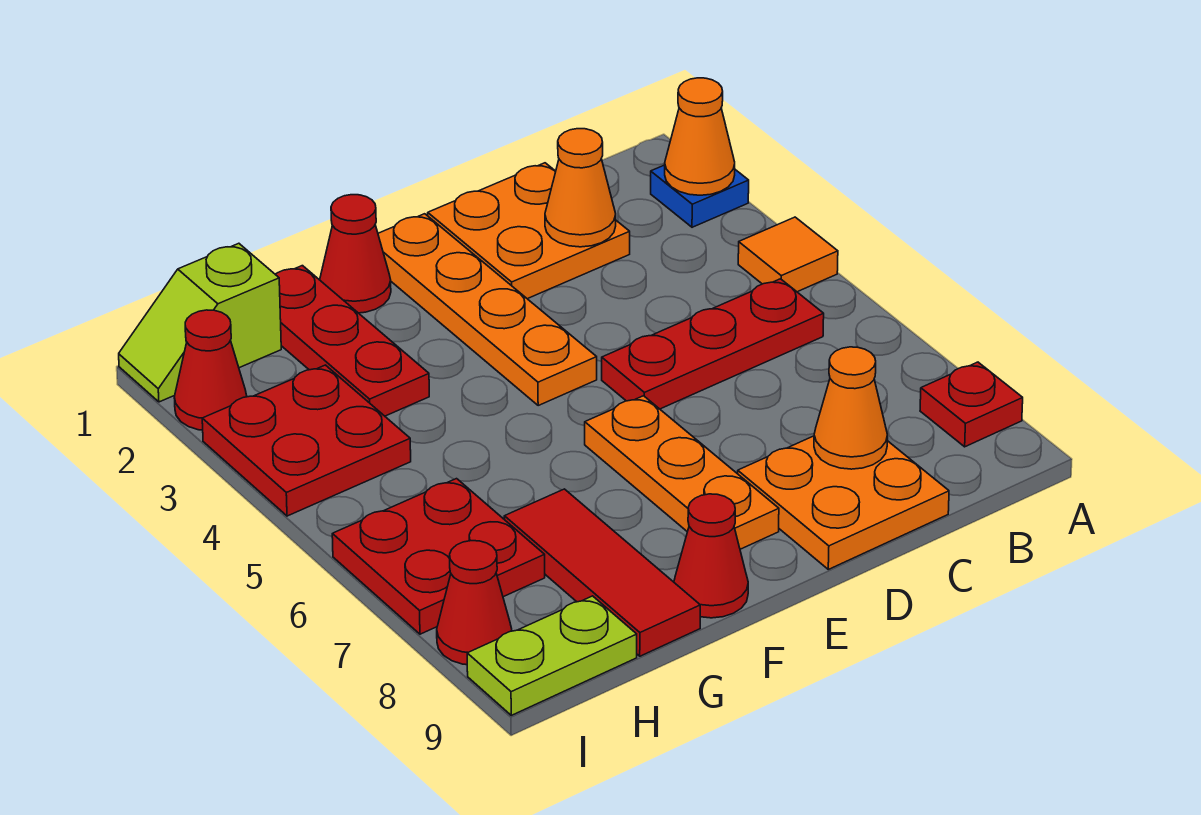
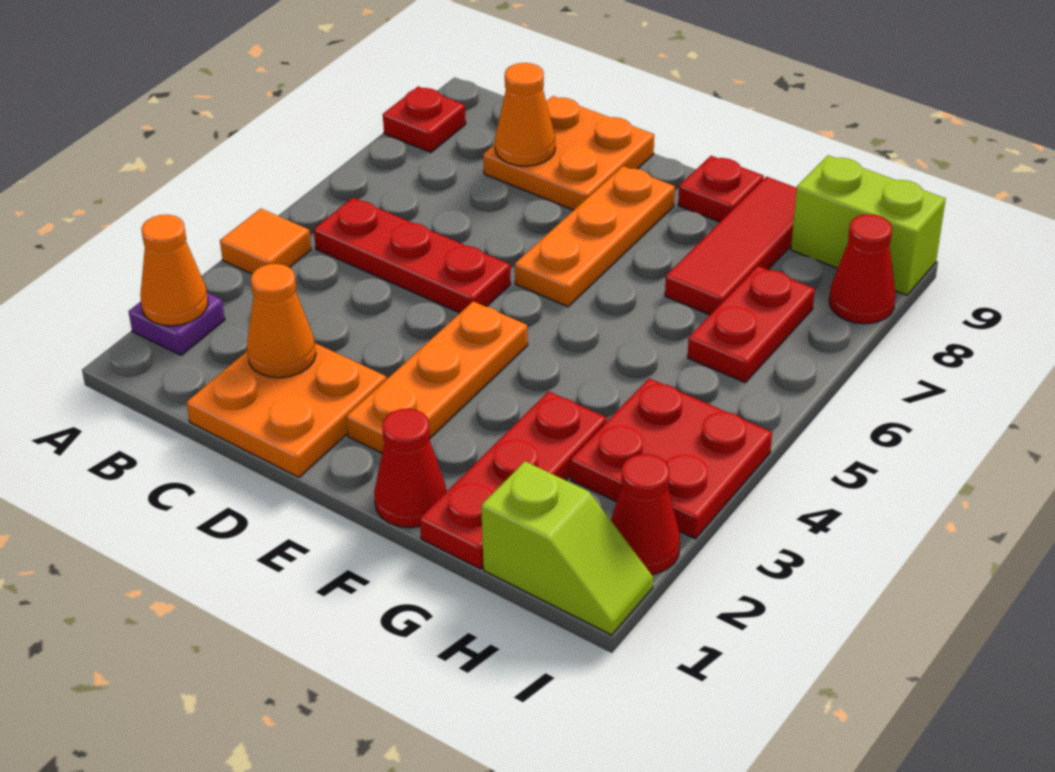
blue plate A2 level 1 -> purple plate A2 level 1
orange plate E1:E4 level 1 -> orange plate E2:E4 level 1
red cone F9 level 1 -> red plate F9 level 1
red plate H6:I7 level 1 -> red plate H6:H7 level 1
lime plate H9:I9 level 1 -> lime brick H9:I9 level 1

